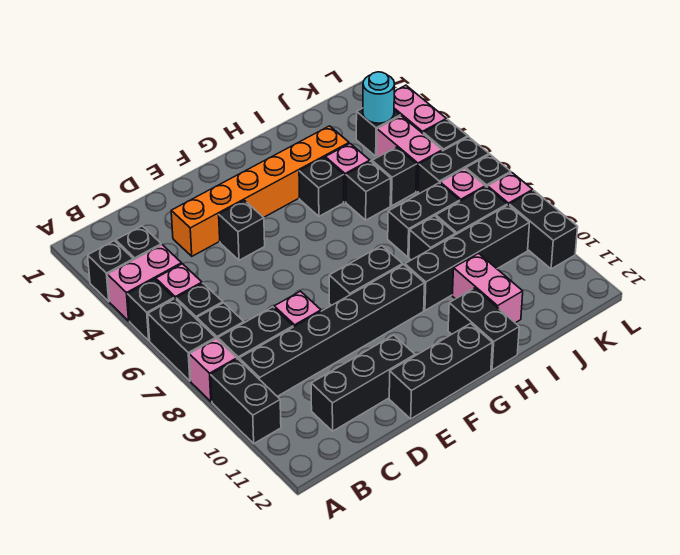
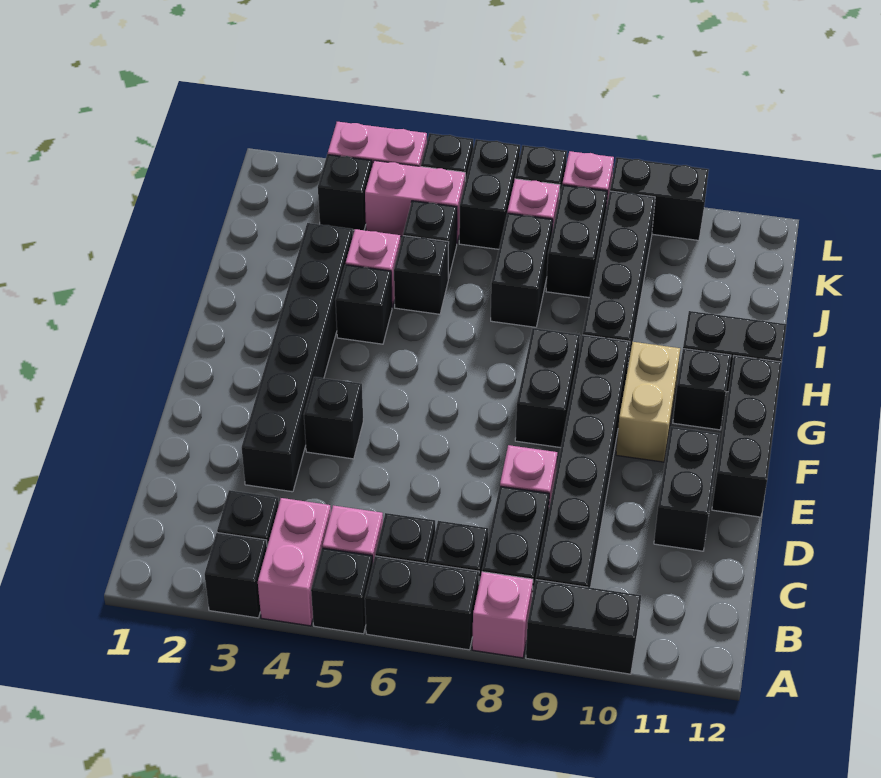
black brick C11:E11 level 1 -> black brick D11:E11 level 1
orange brick D3:I3 level 1 -> black brick D3:I3 level 1
none -> tan brick F10:G10 level 1
black brick I8 level 1 -> black brick G11 level 1
pink brick I10:I11 level 1 -> none
cyan round brick K3 level 2 -> none

